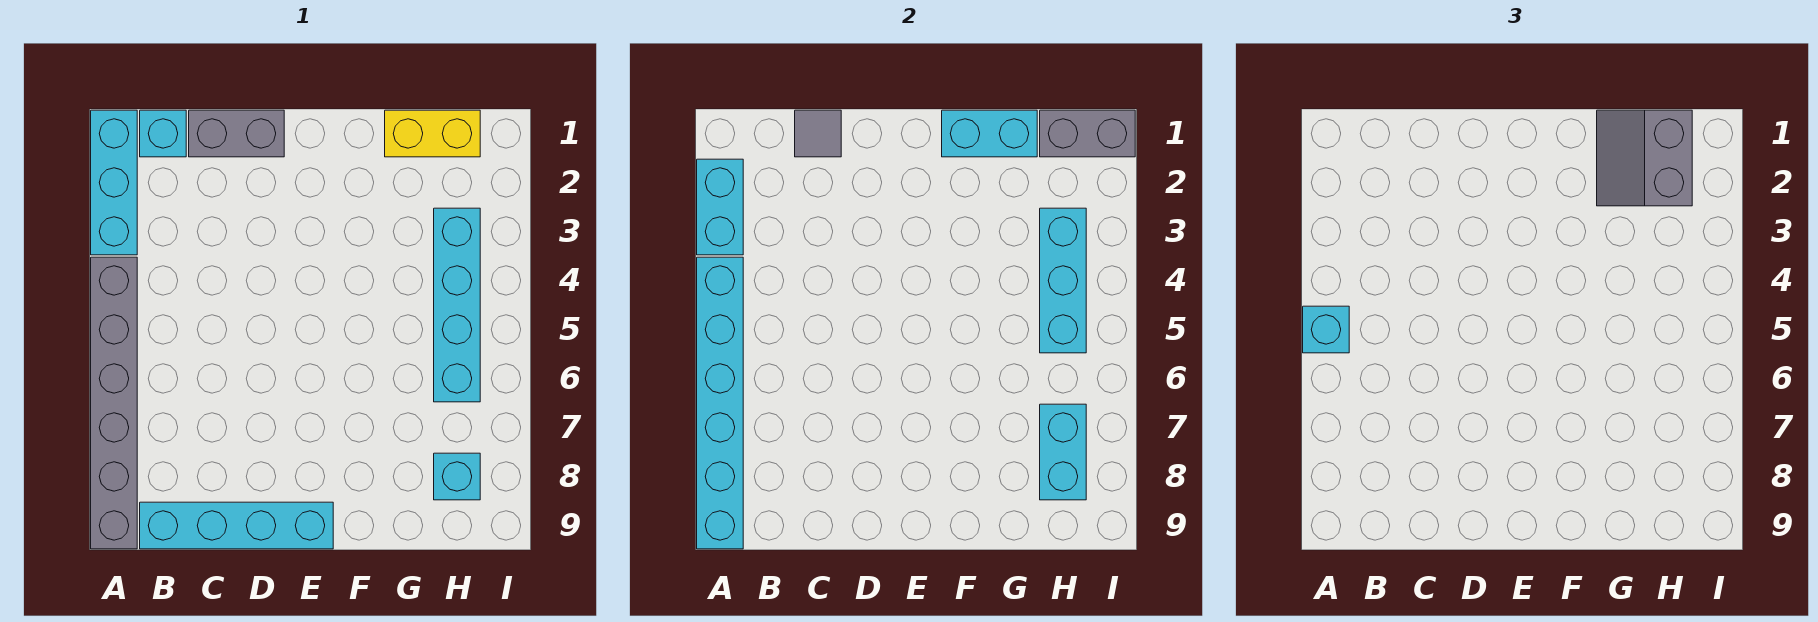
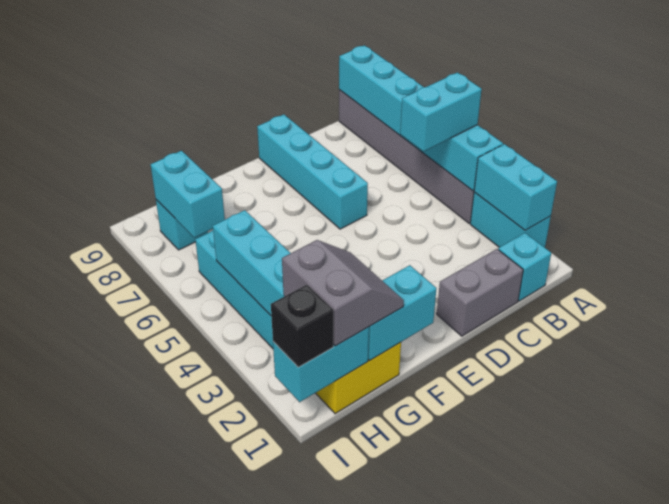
cyan brick A1:A3 level 1 -> cyan brick A2:A3 level 1
cyan brick A5 level 3 -> cyan brick A5:B5 level 3
cyan brick B9:E9 level 1 -> cyan brick D6:D9 level 1
grey tile C1 level 2 -> none
grey brick H1:I1 level 2 -> cyan brick H1:I1 level 2
none -> black brick I1 level 3

